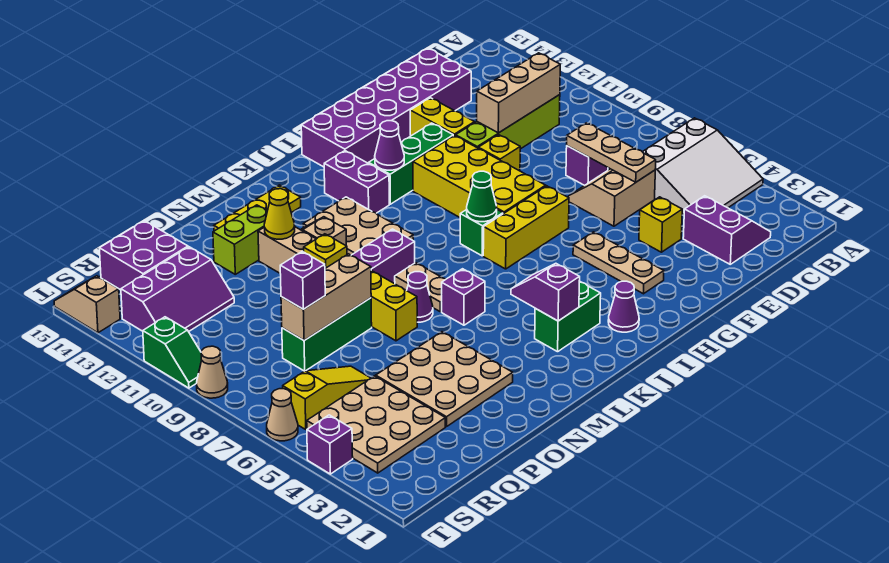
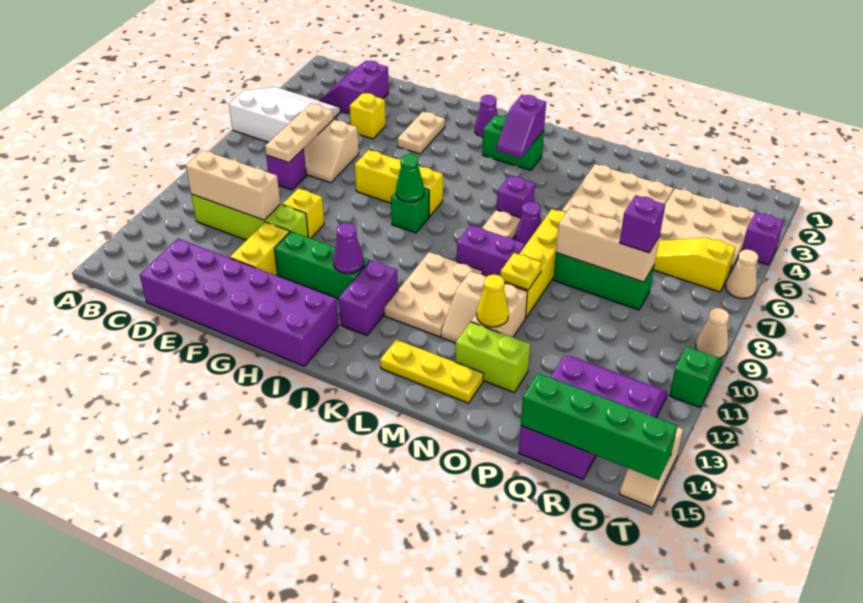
tan plate G3:G5 level 1 -> tan plate G3:G4 level 1
yellow brick G8:H11 level 1 -> none
none -> green brick Q15:T15 level 2

